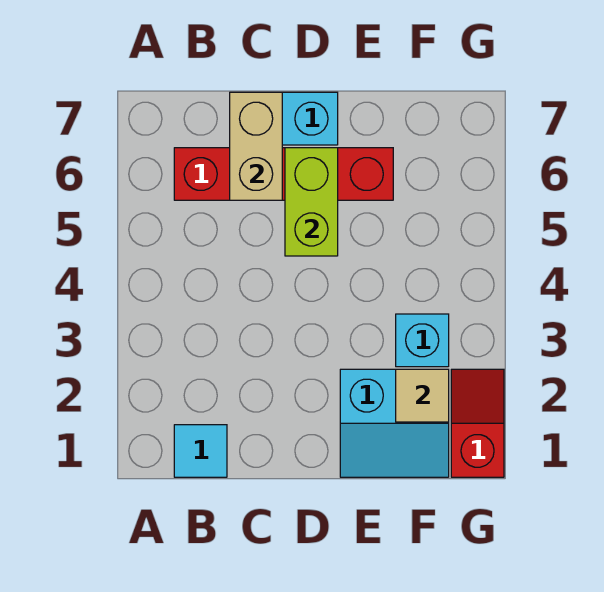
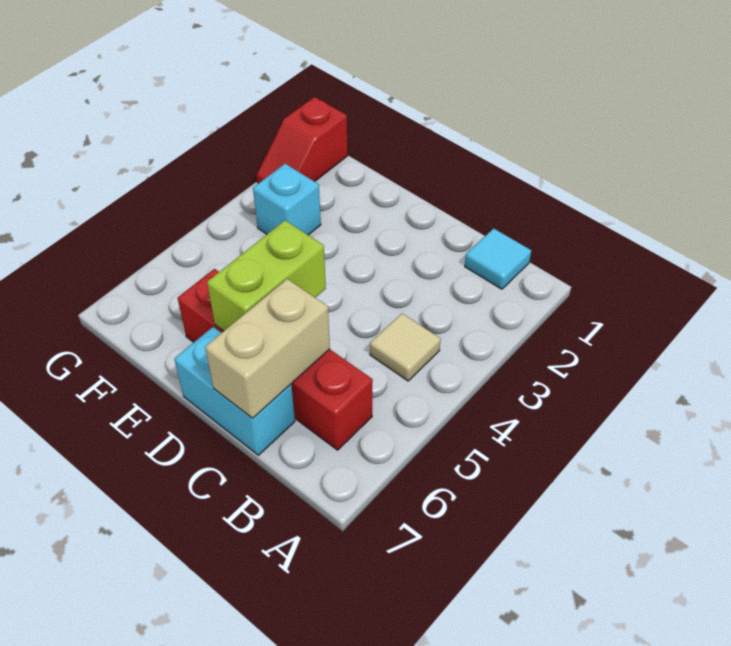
cyan slope E1:F2 level 1 top 2 -> none
tan tile F2 level 2 -> tan tile B4 level 1

